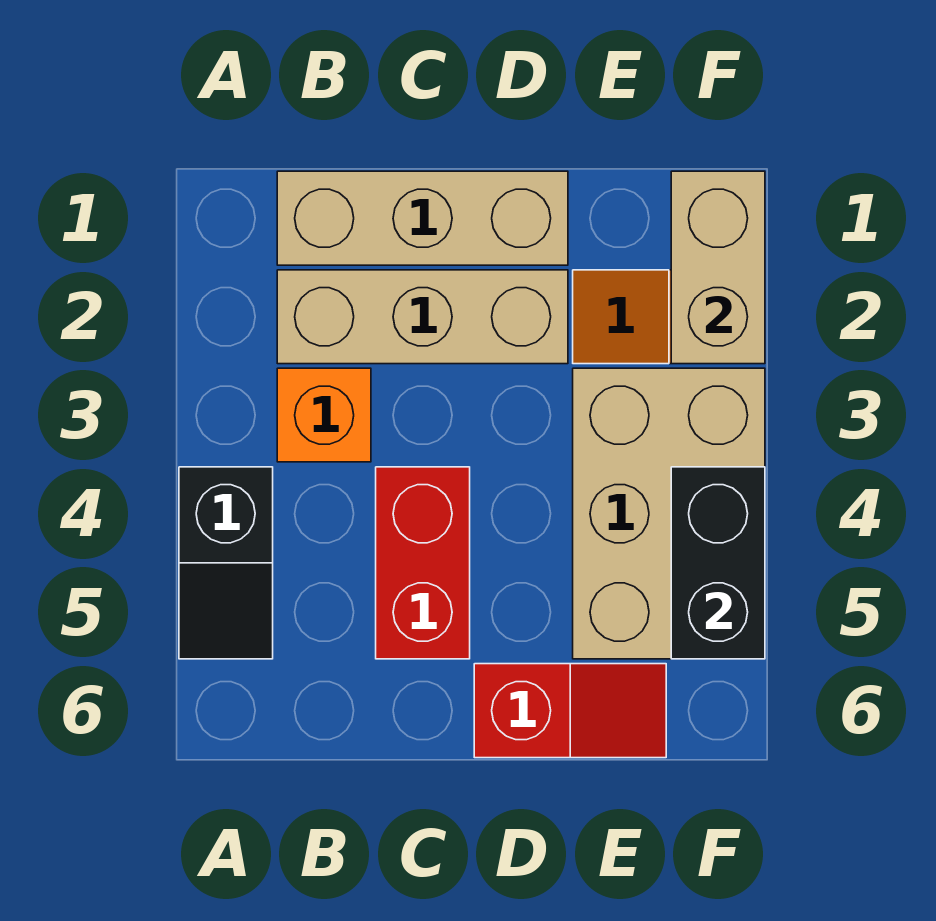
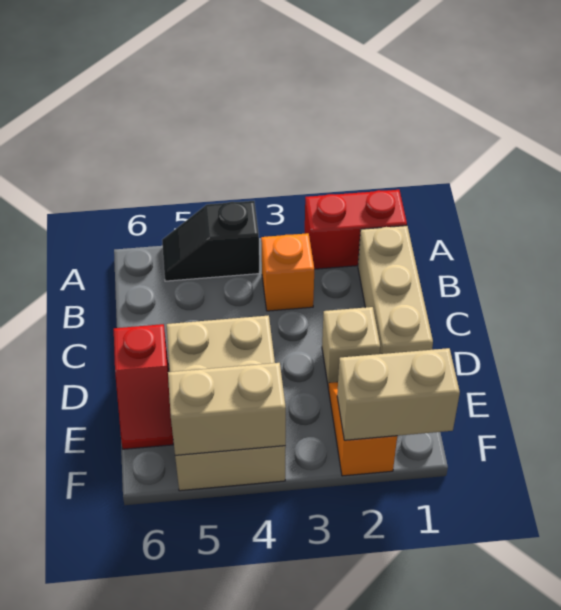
tan brick B2:D2 level 1 -> tan brick D2 level 1
red brick C4:C5 level 1 -> red brick A1:A2 level 1
tan brick E3:F5 level 1 -> tan brick D4:F5 level 1
black brick F4:F5 level 2 -> tan brick F4:F5 level 2

